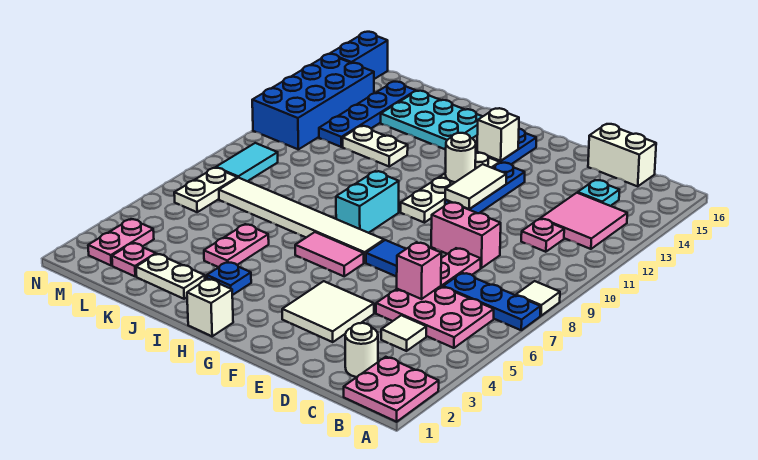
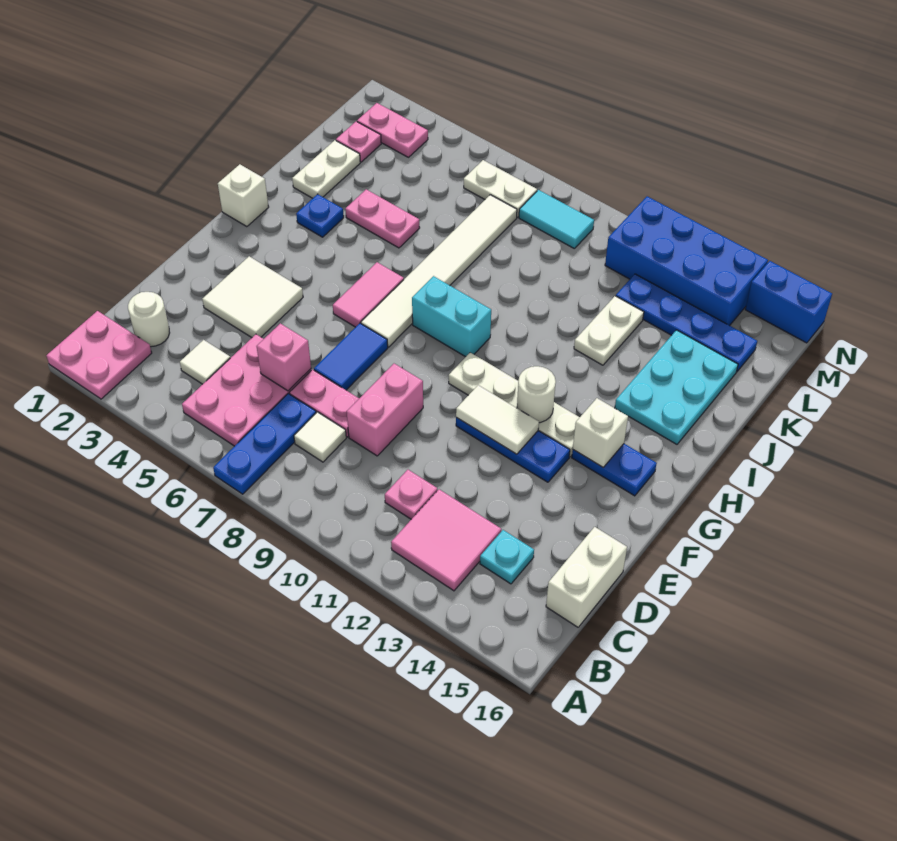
white tile A8 level 1 -> white tile C8 level 1

